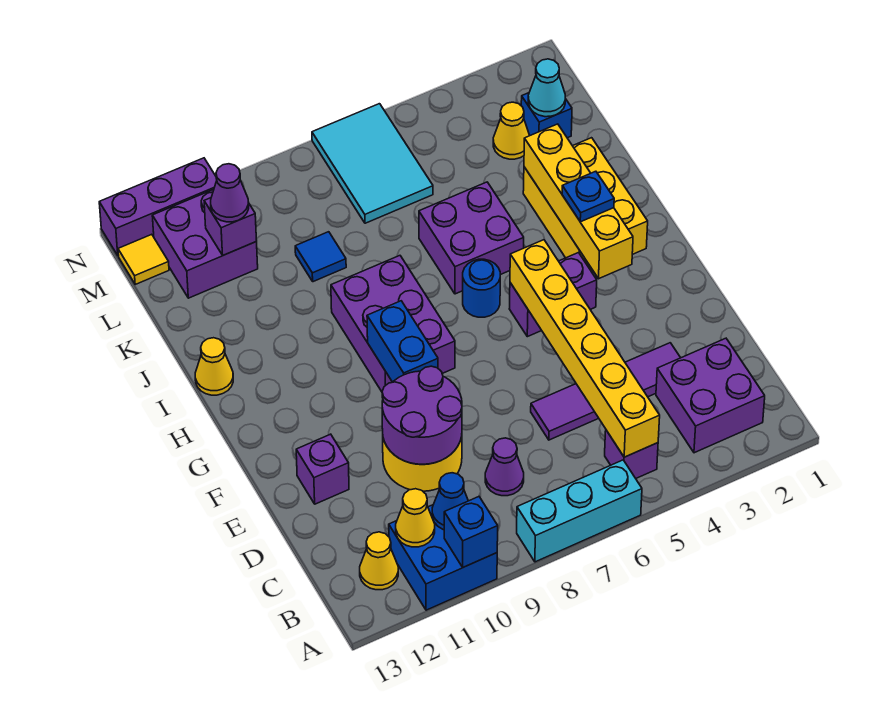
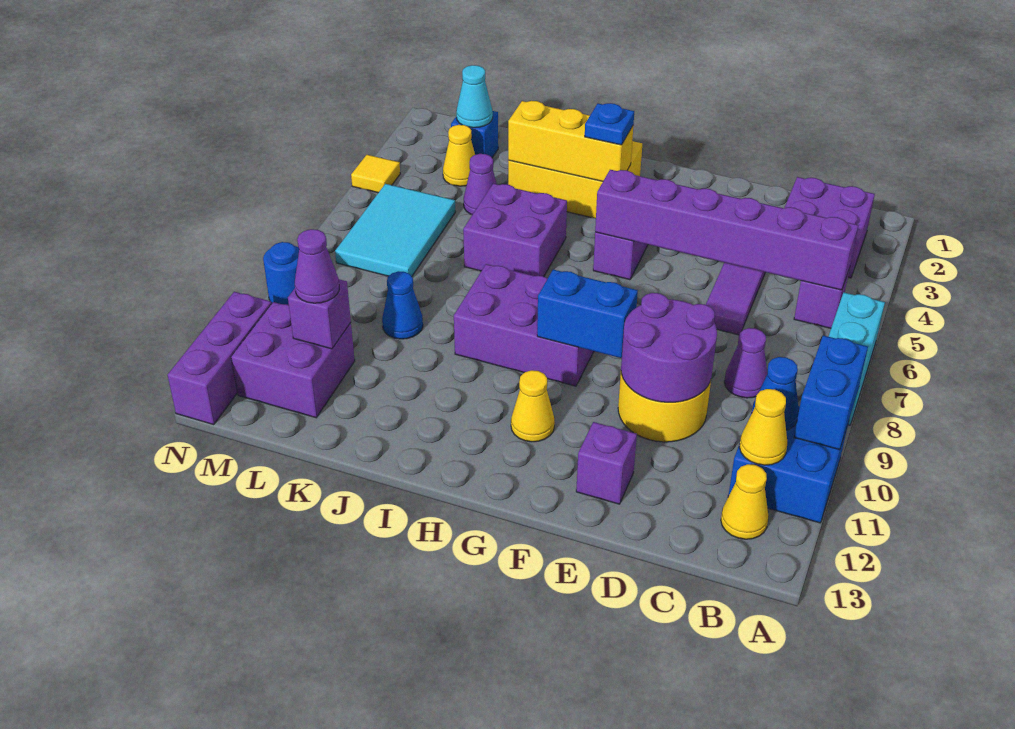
blue brick A10 level 2 -> blue brick A9:A10 level 2
yellow brick B5:G5 level 2 -> purple brick B5:G5 level 2
yellow brick G3:J3 level 2 -> yellow brick H3:J3 level 2
blue round brick H6 level 1 -> blue round brick N9 level 1
yellow cone I13 level 1 -> yellow cone G11 level 1
none -> purple cone K4 level 1
blue tile K9 level 1 -> blue cone K9 level 1
cyan tile L6:N7 level 1 -> cyan tile L5:M7 level 1
yellow tile M13 level 1 -> yellow tile N4 level 1

